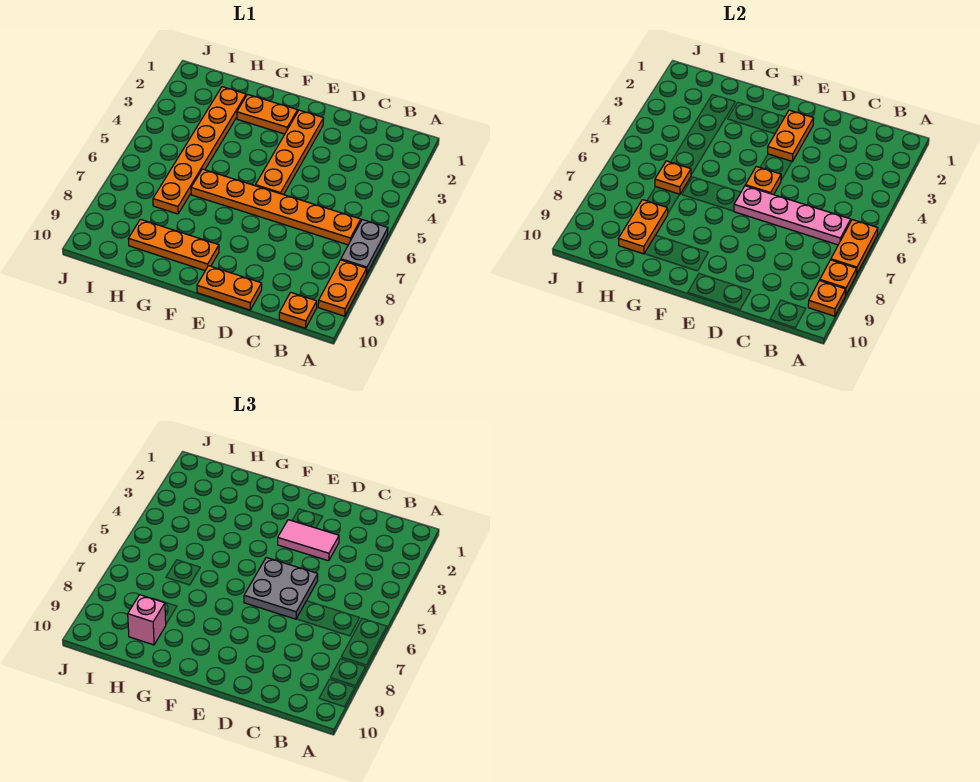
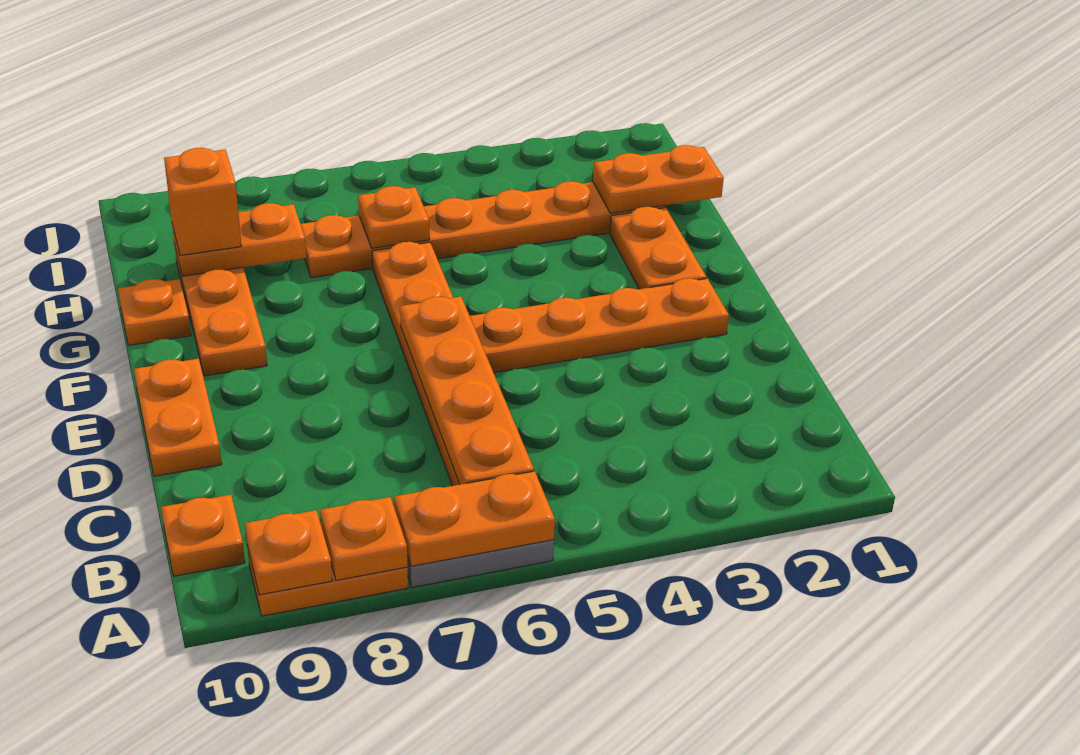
pink plate B6:E6 level 2 -> orange plate B6:E6 level 2
pink tile D3:E3 level 3 -> none
grey plate D5:E6 level 3 -> none
orange plate E2:E3 level 2 -> orange plate H1:H2 level 2
orange plate E5 level 2 -> orange plate G10 level 1
pink brick H9 level 3 -> orange brick H9 level 3

